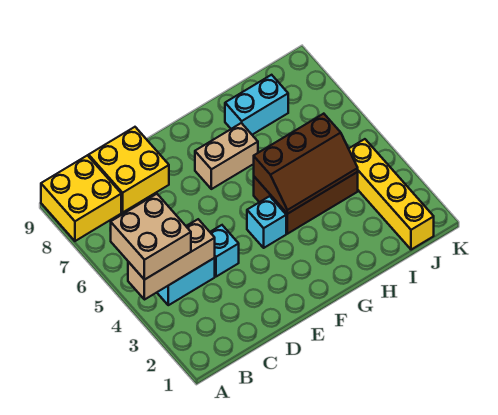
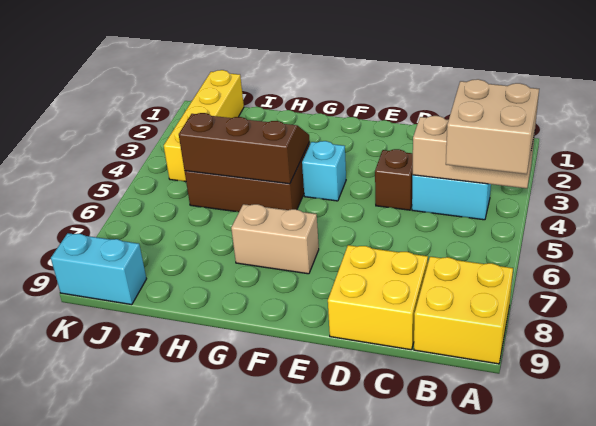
cyan brick D4 level 1 -> brown brick D4 level 1
cyan brick H8:I8 level 1 -> cyan brick J9:K9 level 1

